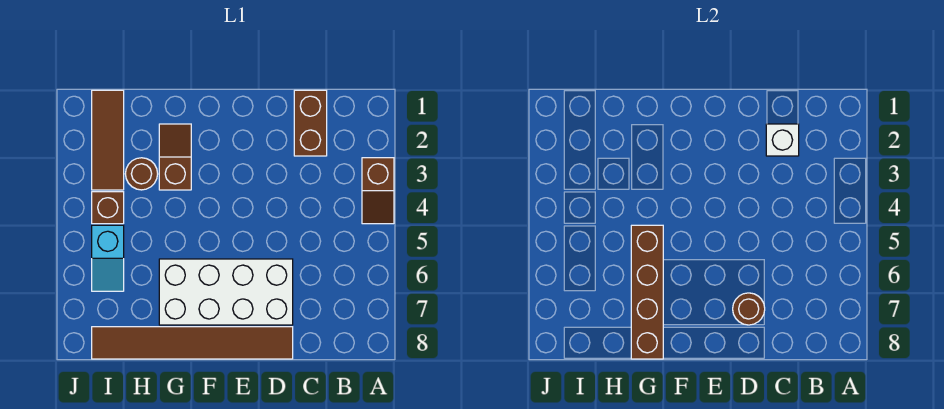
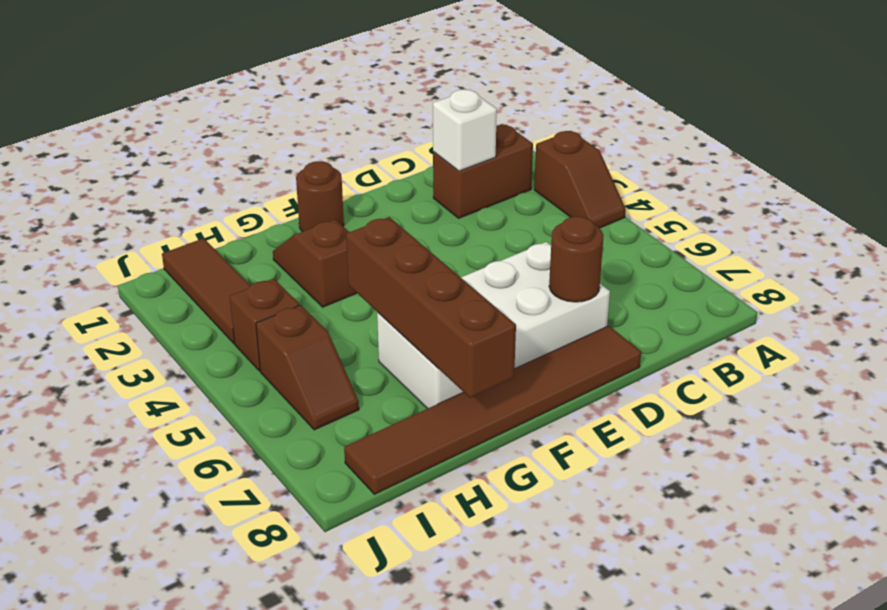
brown brick C1:C2 level 1 -> brown brick B2:C2 level 1
brown round brick H3 level 1 -> brown round brick F1 level 1
cyan slope I5:I6 level 1 top 5 -> brown slope I5:I6 level 1 top 5

